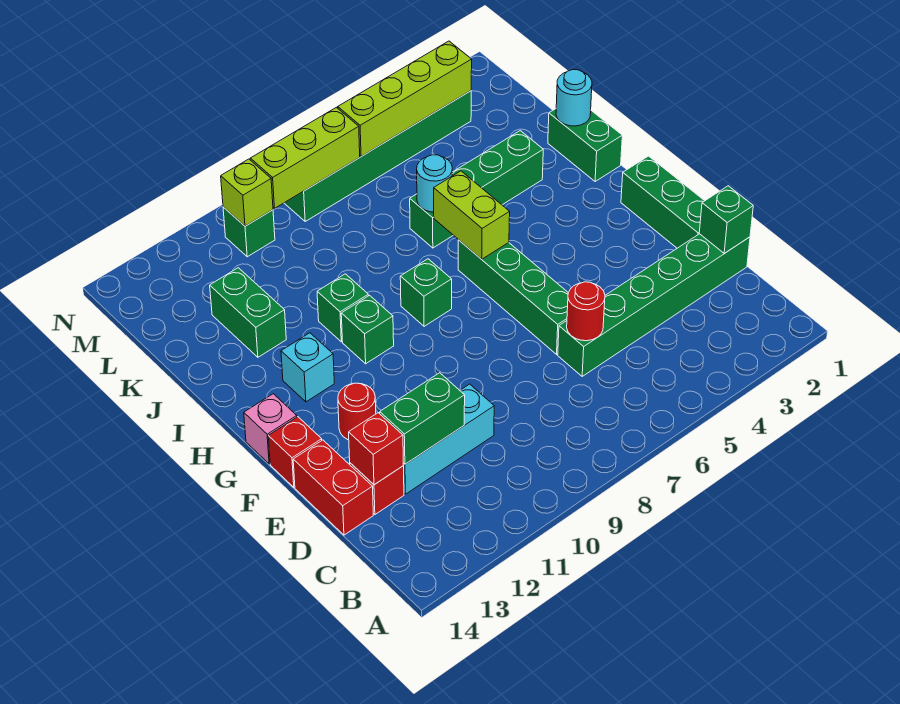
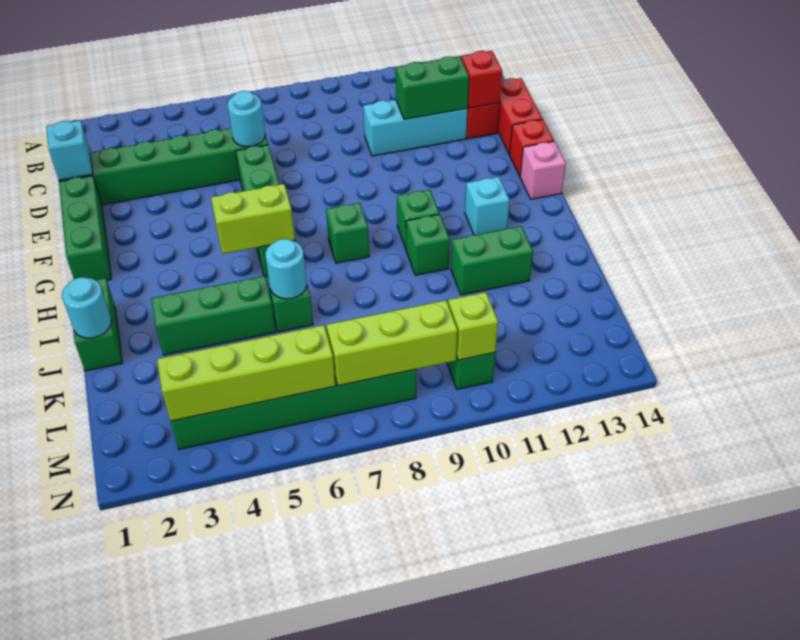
green brick D1 level 2 -> cyan brick D1 level 2
red round brick D6 level 2 -> cyan round brick D6 level 2
red round brick F12 level 1 -> none
lime brick H6:I6 level 2 -> lime brick H5:H6 level 2
green brick J12:K12 level 1 -> green brick J11:J12 level 1

